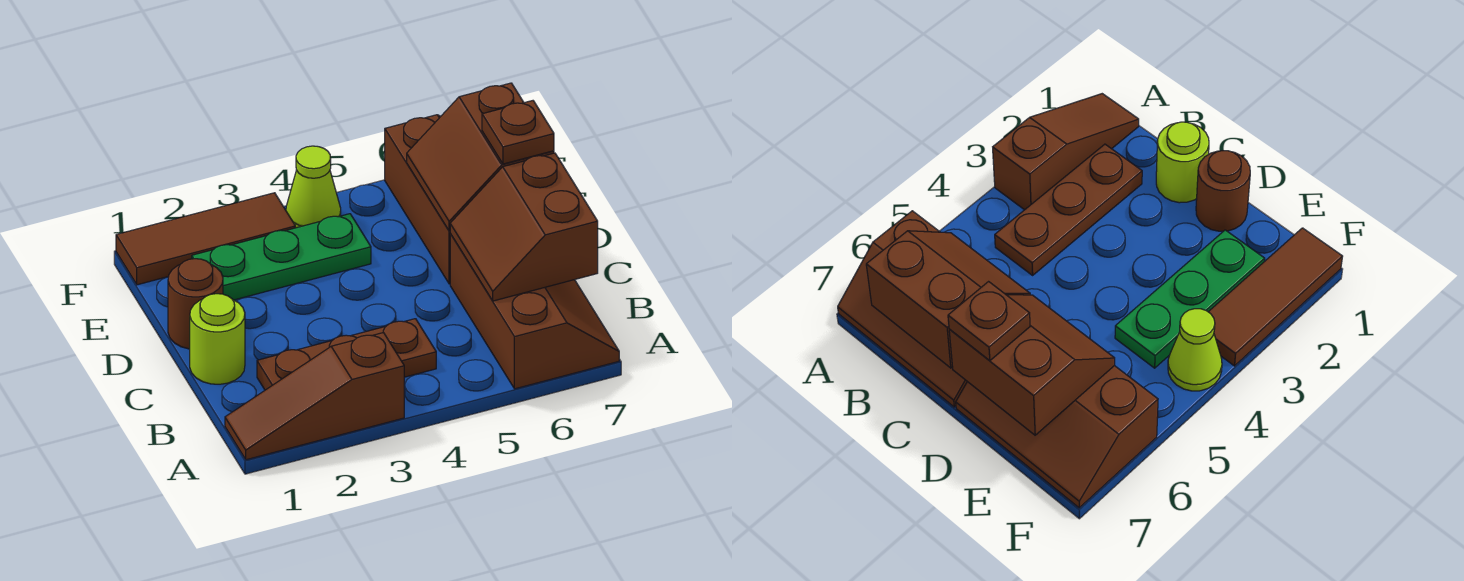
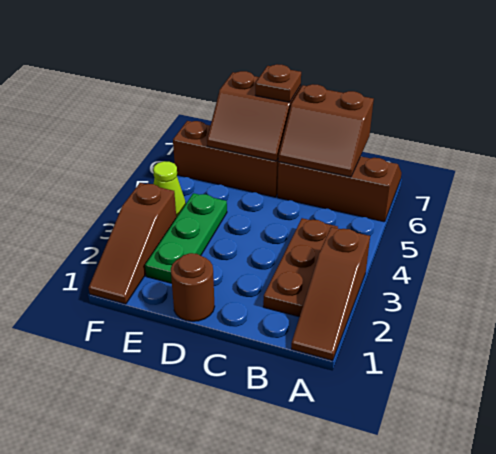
lime round brick C1 level 1 -> none
brown tile F1:F3 level 1 -> brown slope F1:F3 level 1 top 3

